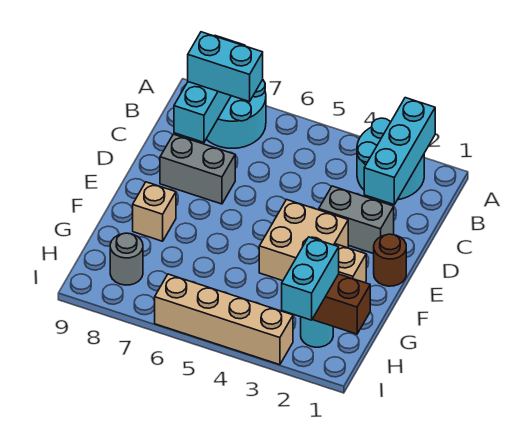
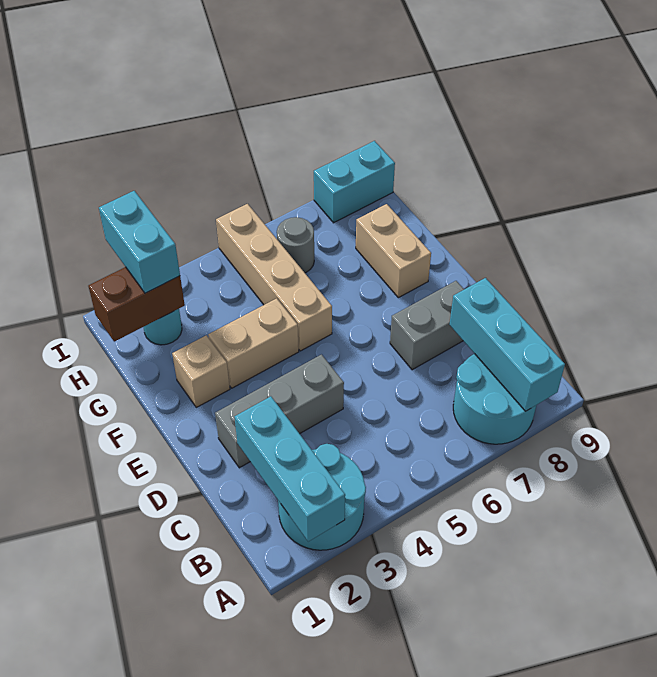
cyan brick B7:B8 level 3 -> cyan brick I8:I9 level 1
grey brick D2:D3 level 1 -> grey brick D2:D4 level 1
brown round brick E1 level 1 -> none
tan brick E3:F4 level 1 -> tan brick F3:F4 level 1
tan brick F8 level 1 -> tan brick F8:G8 level 1
grey round brick H8 level 1 -> grey round brick H6 level 1
tan brick I3:I6 level 1 -> tan brick F5:I5 level 1

